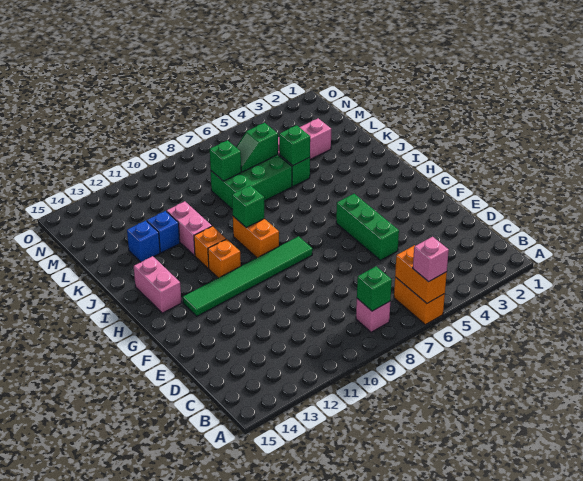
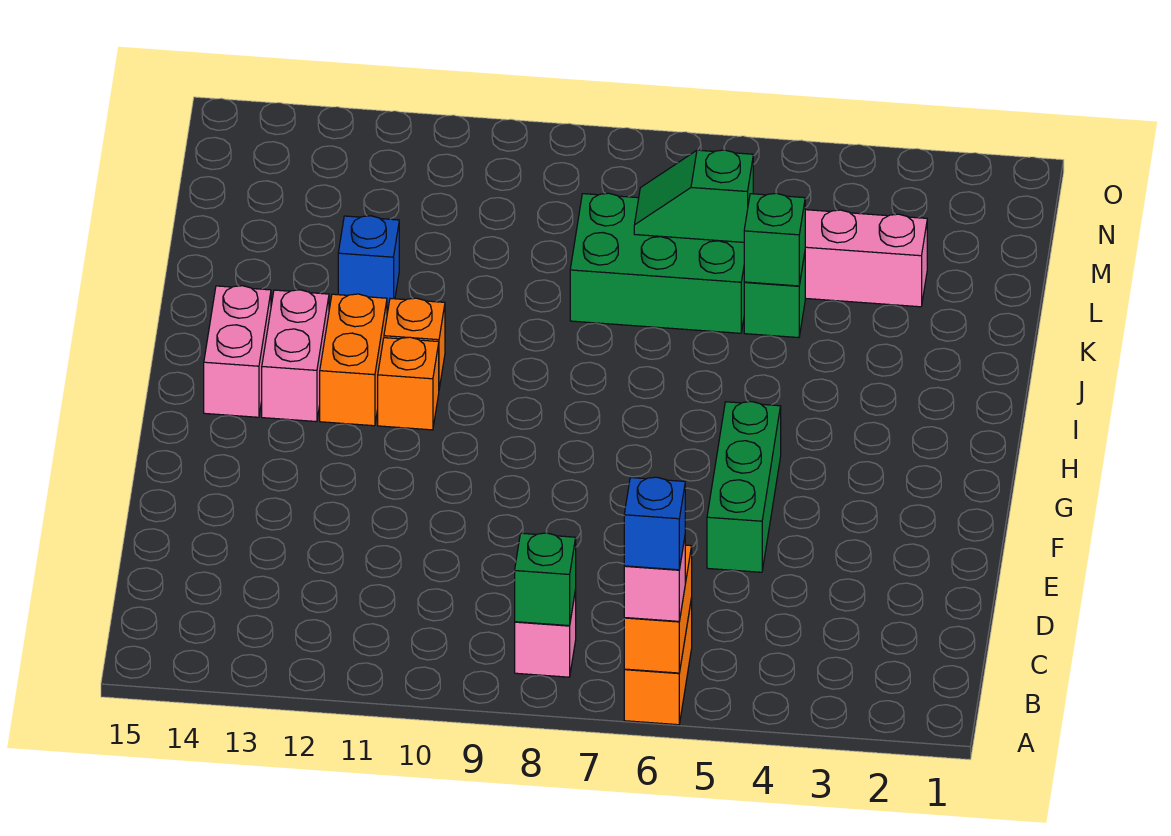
green tile G8:G13 level 1 -> none
orange brick H9:I9 level 1 -> orange brick H12:I12 level 1
green brick I9 level 2 -> none
pink brick J11:K11 level 1 -> pink brick H13:I13 level 1
blue brick K13 level 1 -> blue brick A6 level 4
green brick L8 level 2 -> none

